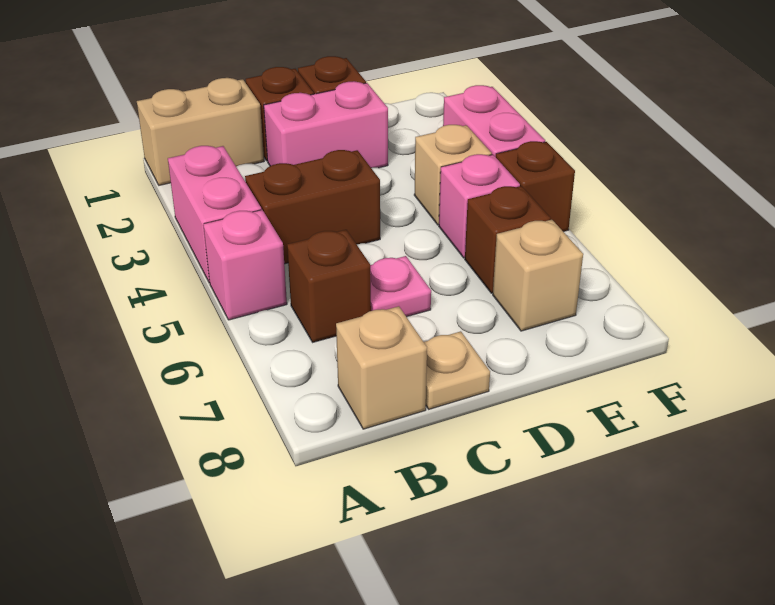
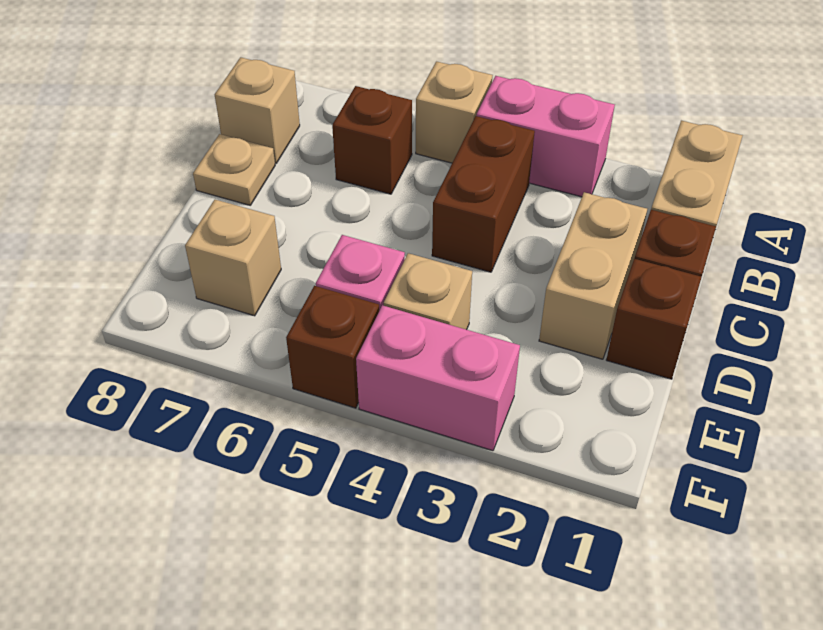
pink brick A5 level 1 -> tan brick A5 level 1
pink brick C2:D2 level 1 -> tan brick C2:D2 level 1
pink plate C6 level 1 -> none
brown brick E6 level 1 -> none

